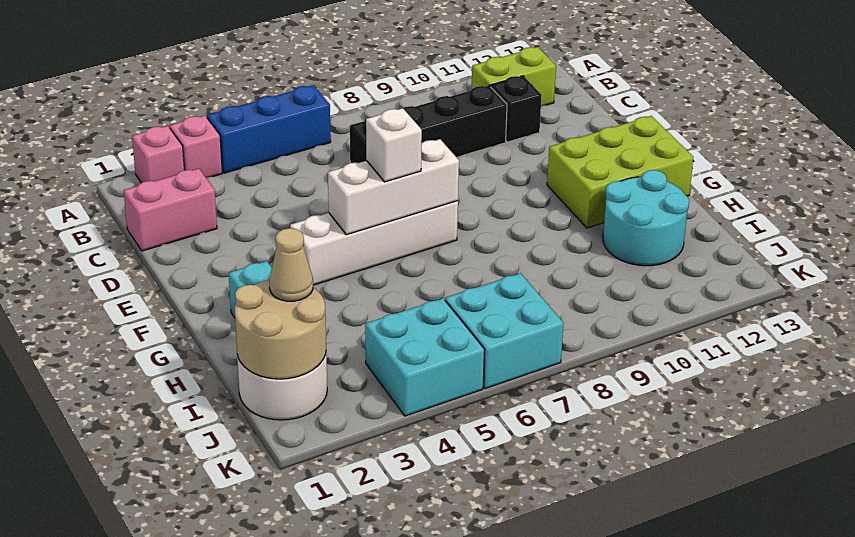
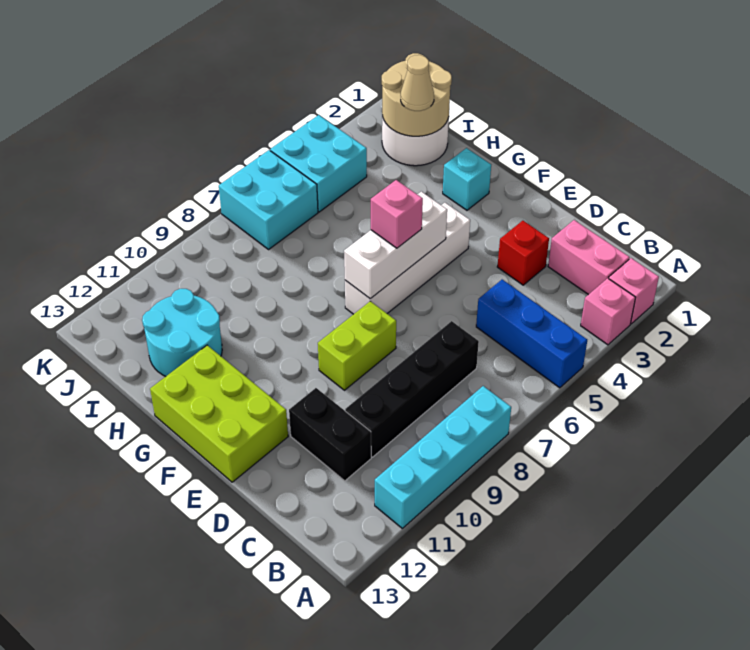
blue brick A4:A6 level 1 -> blue brick A5:C5 level 1
none -> cyan brick A8:A11 level 1
lime brick B11:B12 level 1 -> lime brick E8:E9 level 1
pink brick C1:C2 level 1 -> pink brick B2:C2 level 1
black brick C11 level 1 -> black brick C11:D11 level 1
none -> red brick D3 level 1
white brick F6 level 3 -> pink brick F6 level 3
lime brick F11:G13 level 1 -> lime brick E12:G13 level 1

